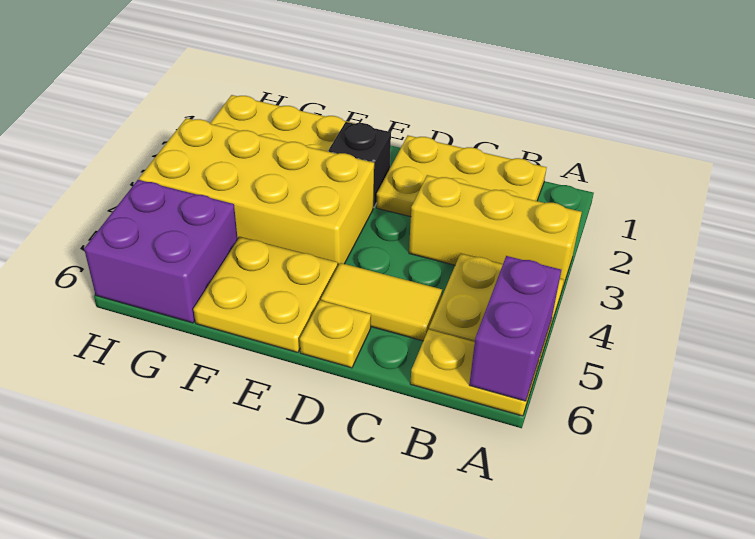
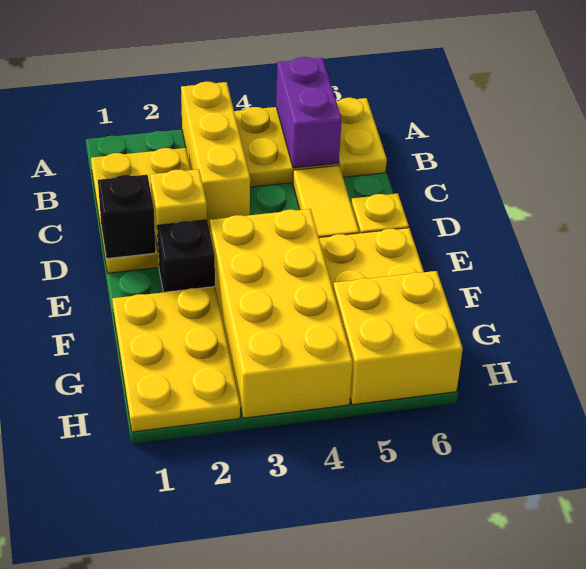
purple brick A5:A6 level 2 -> purple brick A5:B5 level 2
none -> black brick D1 level 2
none -> yellow brick D2 level 2
purple brick G5:H6 level 1 -> yellow brick G5:H6 level 1

